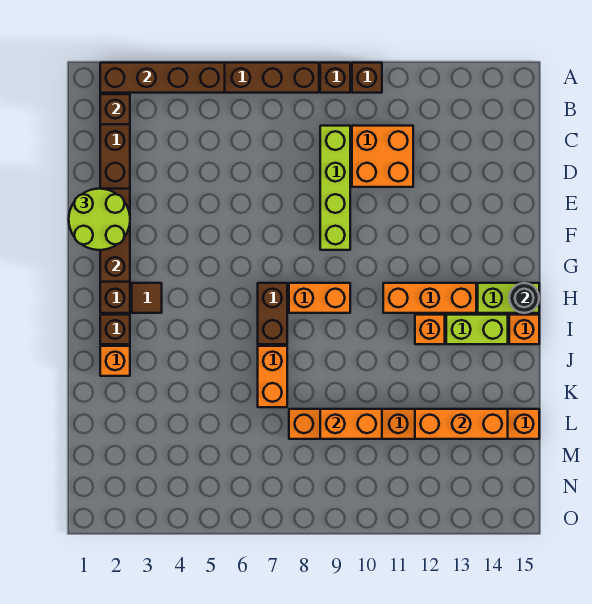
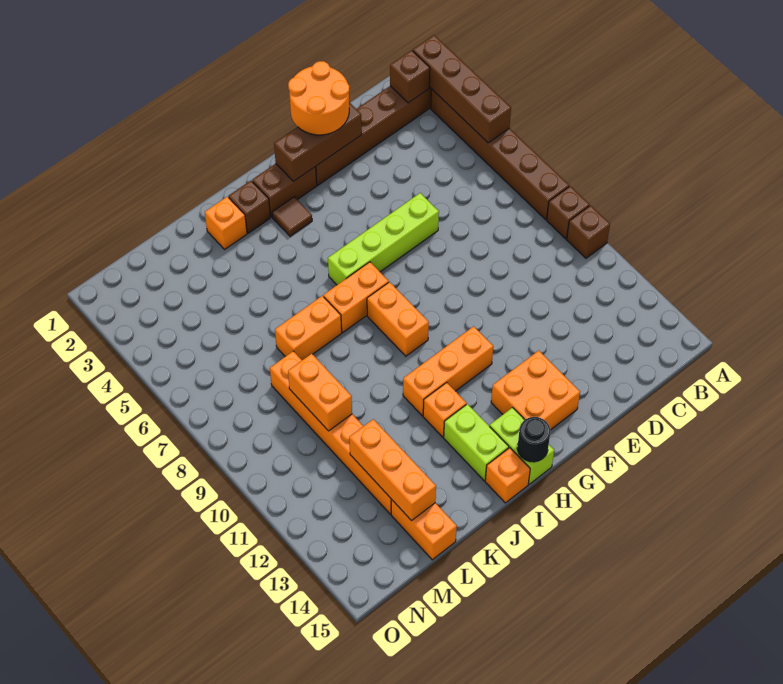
lime brick C9:F9 level 1 -> lime brick E6:H6 level 1
orange brick C10:D11 level 1 -> orange brick F13:G14 level 1
lime round brick E1:F2 level 3 -> orange round brick E1:F2 level 3
brown brick H7:I7 level 1 -> orange brick H7:I7 level 1
orange brick H11:H13 level 1 -> orange brick G11:I11 level 1

